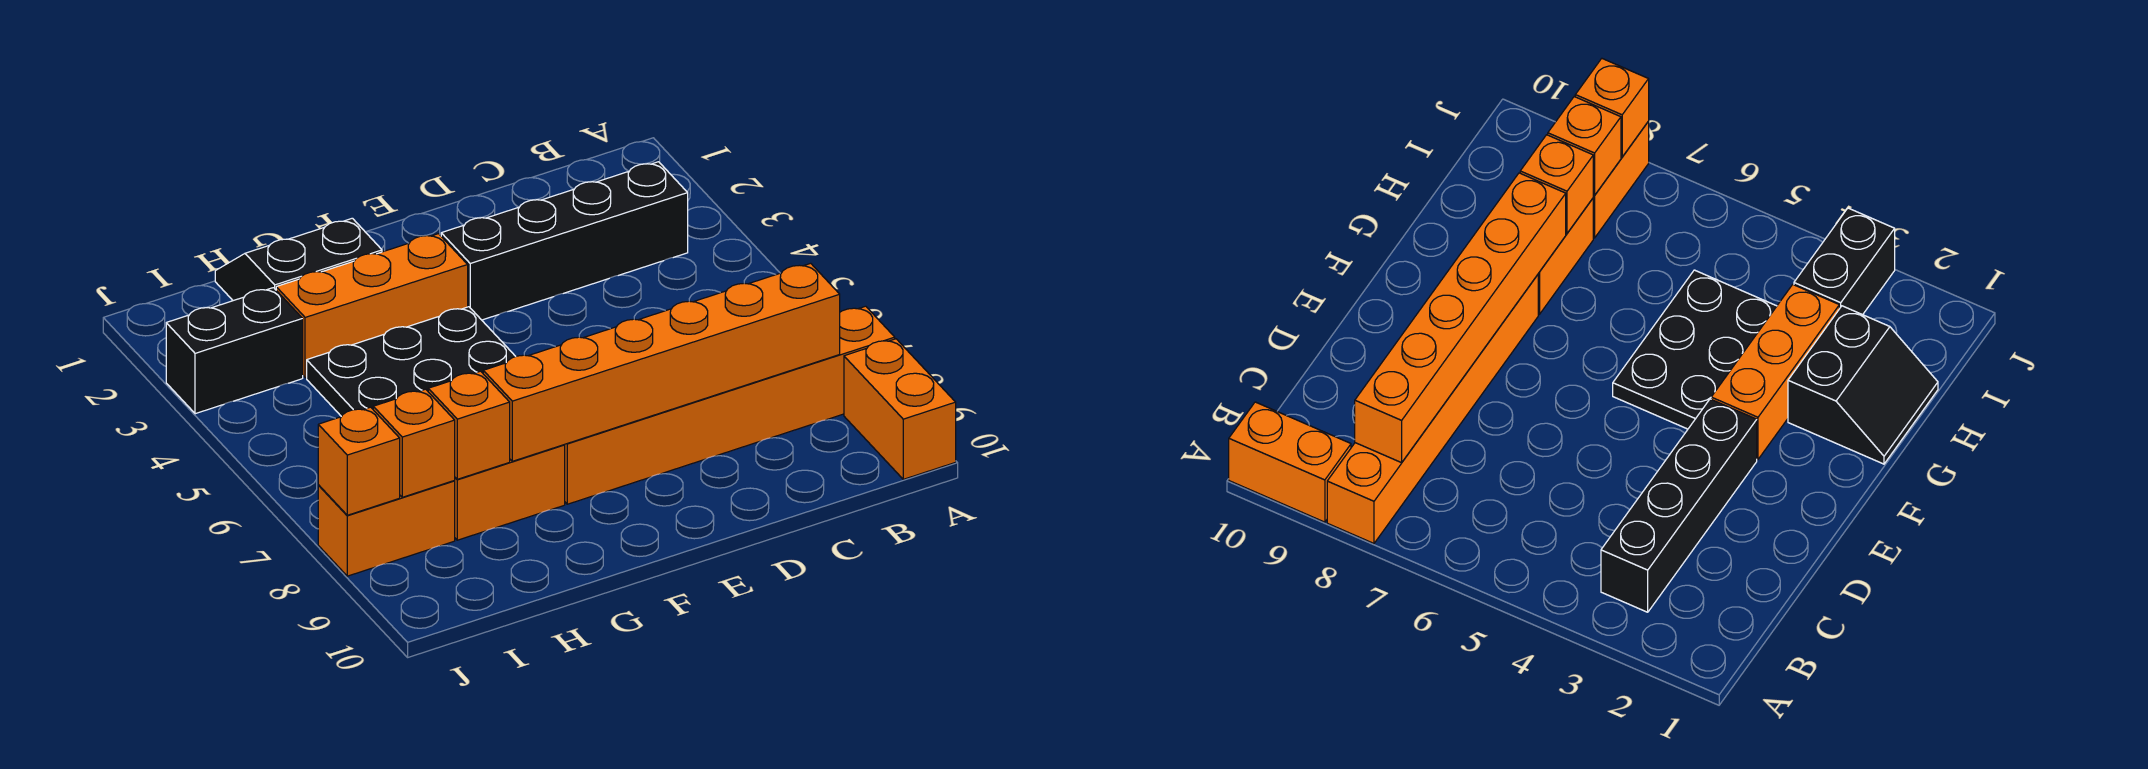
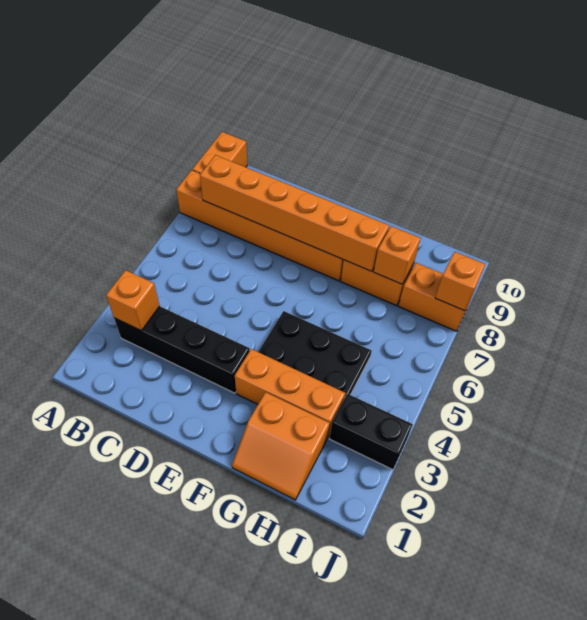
black slope G1:H2 level 1 top 2 -> orange slope G1:H2 level 1 top 2
orange brick I8 level 2 -> orange brick B3 level 2

